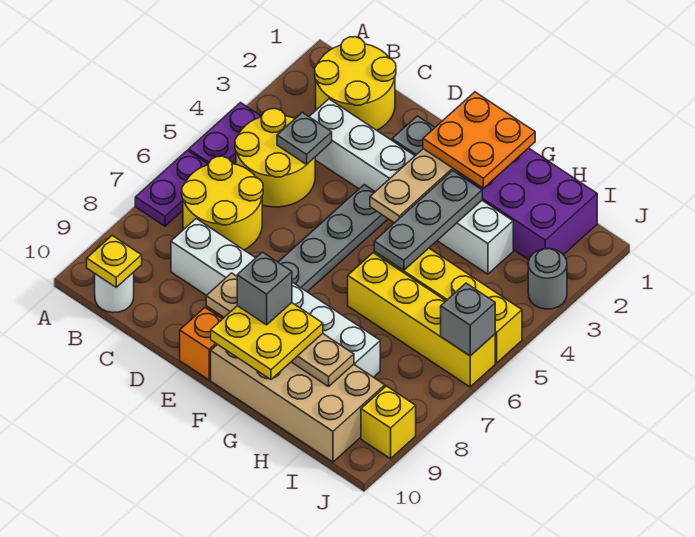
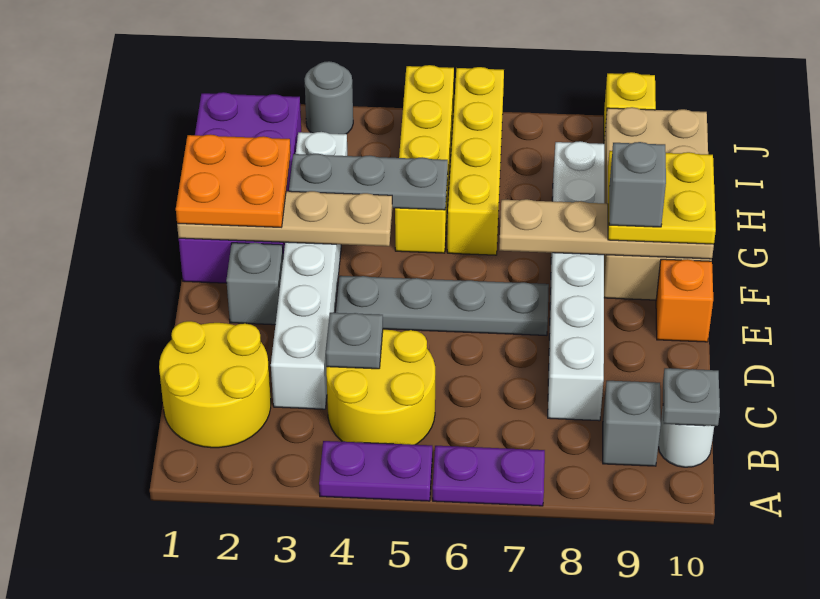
yellow round brick B6:C7 level 1 -> none
yellow plate B10 level 2 -> grey plate B10 level 2
tan plate E9:H9 level 2 -> tan plate F7:F10 level 2
grey brick J6 level 2 -> grey brick B9 level 1

